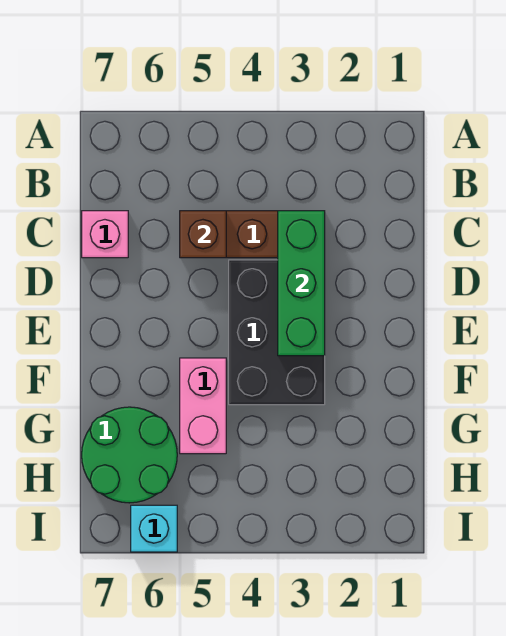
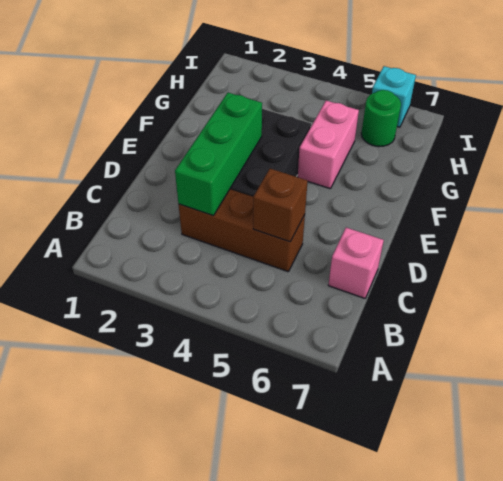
green round brick G6:H7 level 1 -> green round brick H6 level 1

